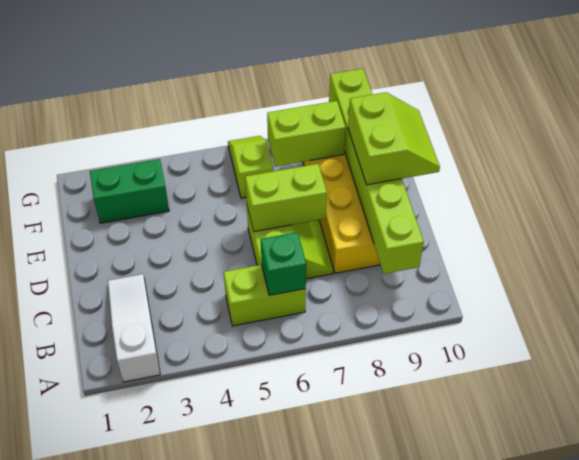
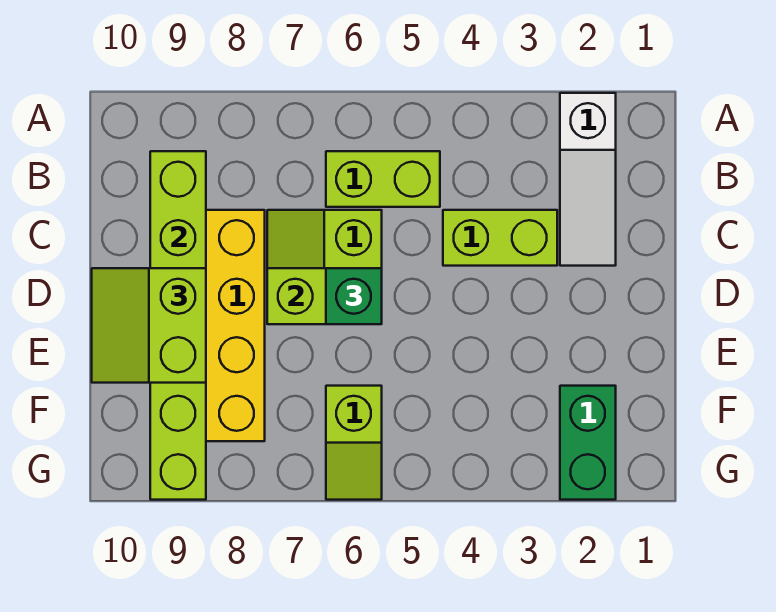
green brick B6 level 2 -> green brick D6 level 3
green brick F2:F3 level 1 -> green brick F2:G2 level 1
lime brick F7:F8 level 2 -> lime brick C3:C4 level 1

